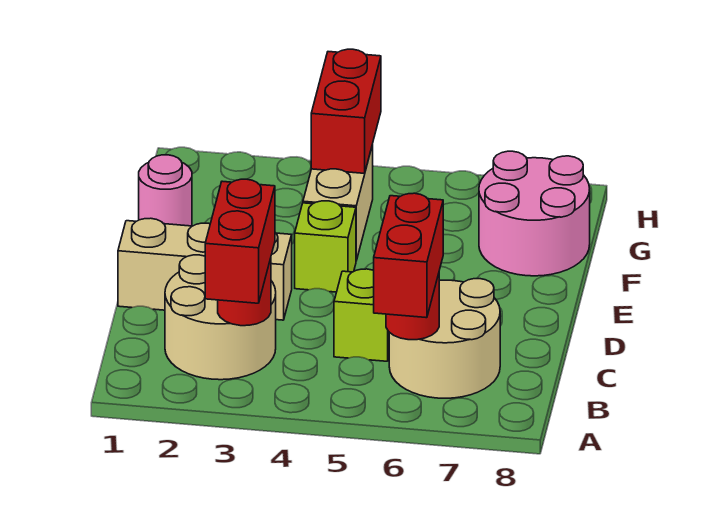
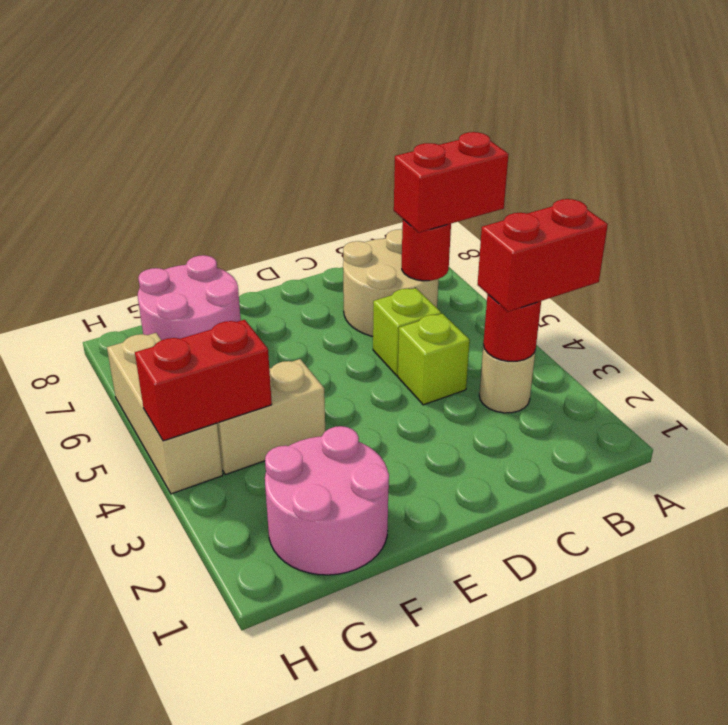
tan round brick B2:C3 level 1 -> tan round brick B3 level 1
tan brick D1:D3 level 1 -> tan brick H4:H6 level 1
lime brick E4 level 1 -> lime brick C4 level 1
pink round brick F1 level 1 -> pink round brick F1:G2 level 1

